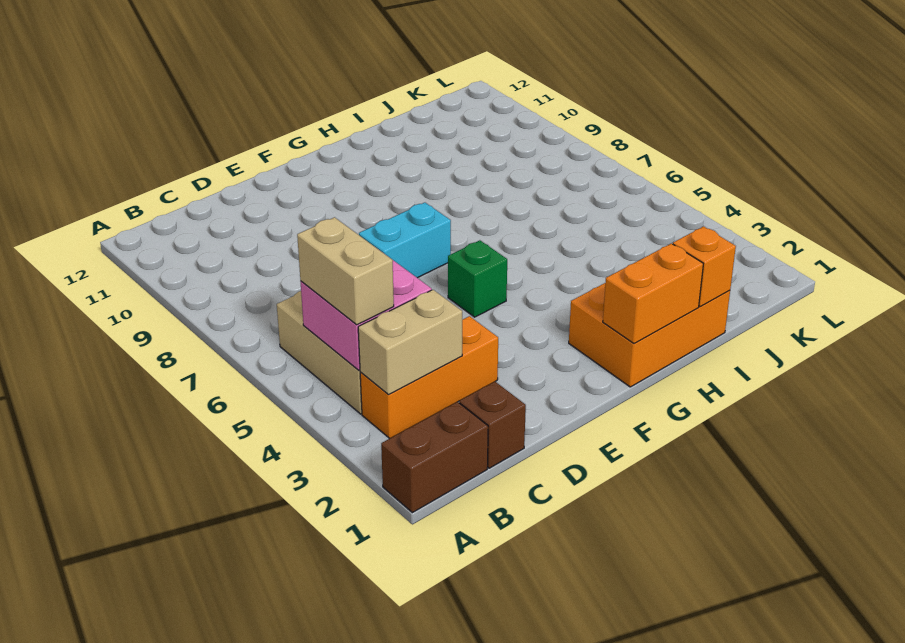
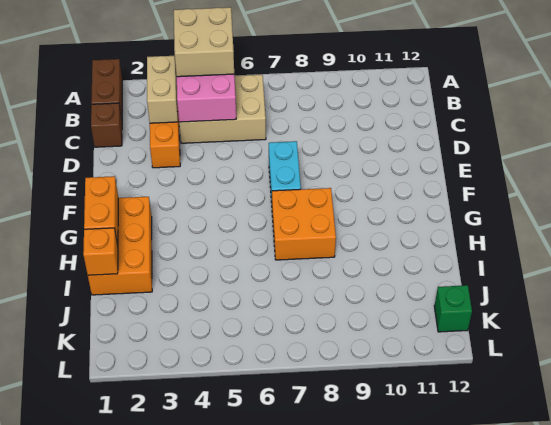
tan brick B4:B5 level 3 -> tan brick A4:B5 level 3
green brick F5 level 1 -> green brick K12 level 1
none -> orange brick G7:H8 level 1

